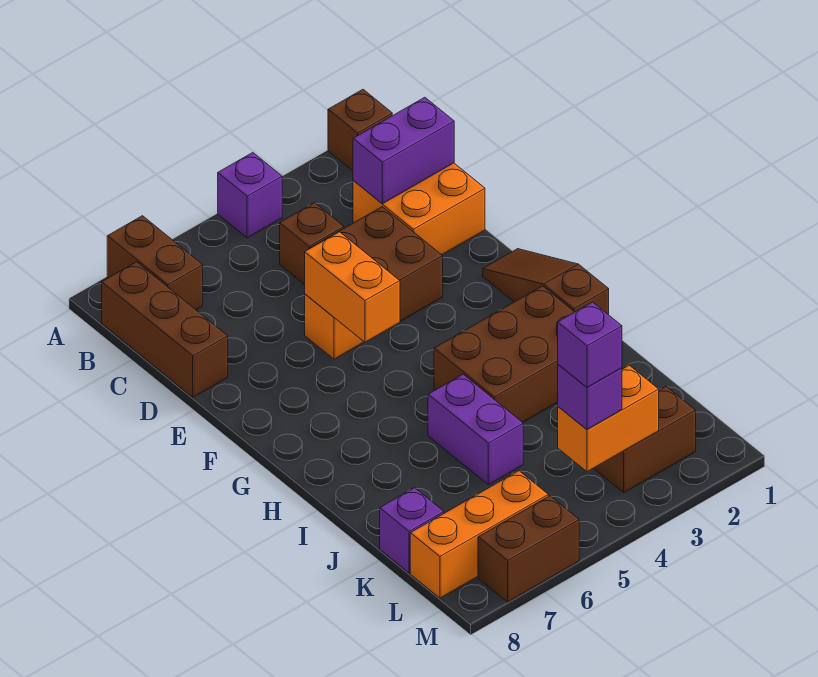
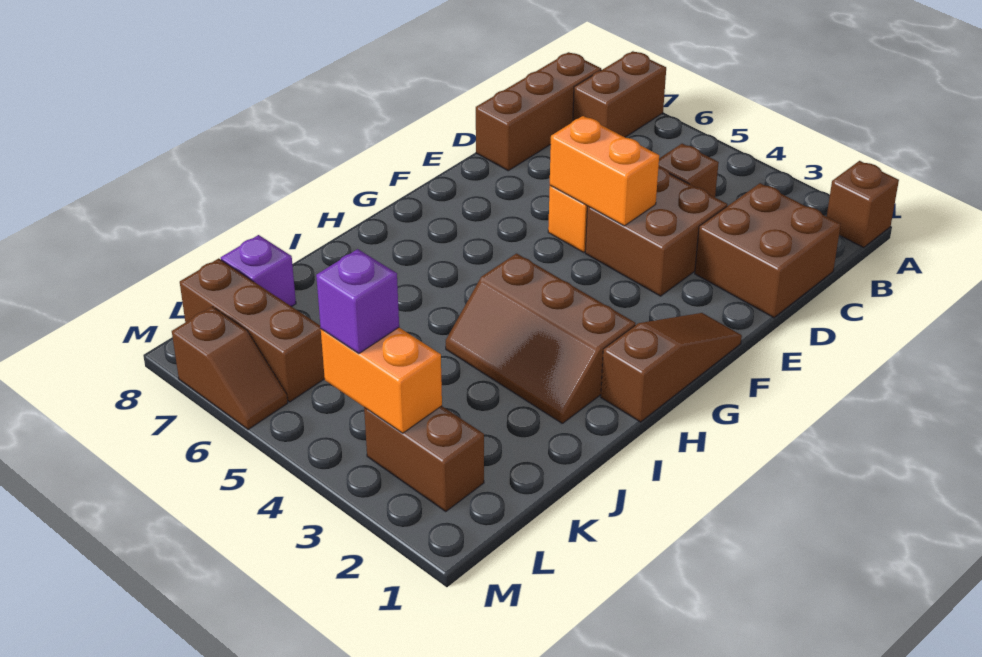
purple brick A4 level 1 -> none
orange brick C1:D2 level 1 -> brown brick C1:D2 level 1
purple brick C1:C2 level 2 -> none
orange brick E5:F5 level 2 -> orange brick E4:E5 level 2
brown brick H2:I4 level 1 -> brown slope H2:I4 level 1 top H
purple brick I5:J5 level 1 -> none
purple brick L4 level 4 -> none
orange brick L6:L8 level 1 -> brown brick L6:L8 level 1
brown brick M6:M7 level 1 -> brown slope M6:M7 level 1 top 7

